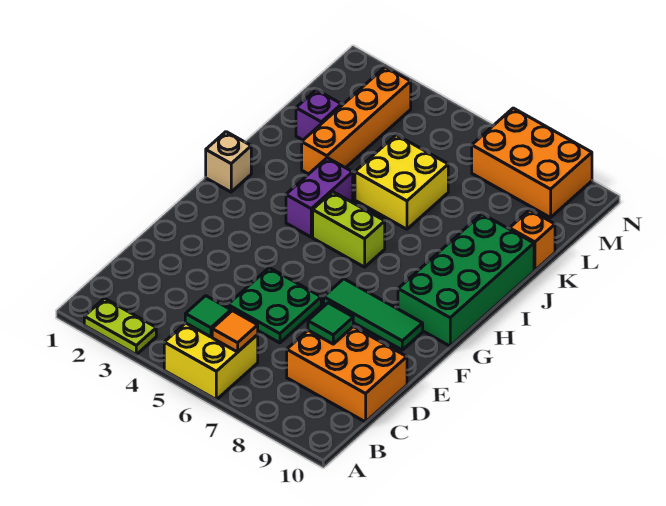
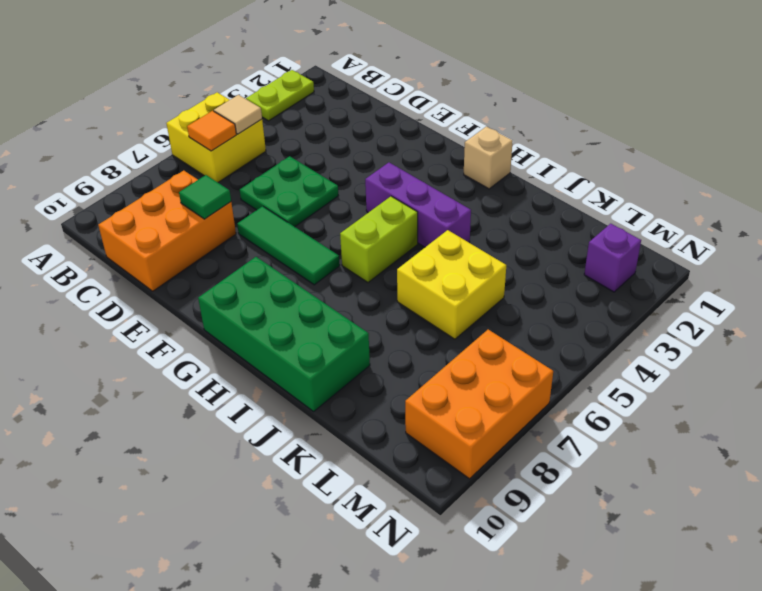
green tile B5 level 2 -> tan tile B5 level 2
green tile F7:F9 level 1 -> green tile E7:G7 level 1
purple brick H4:I4 level 1 -> purple brick G4:I4 level 1
orange brick J3:M3 level 1 -> none
purple brick K2 level 1 -> purple brick M2 level 1
orange brick K10 level 1 -> none

